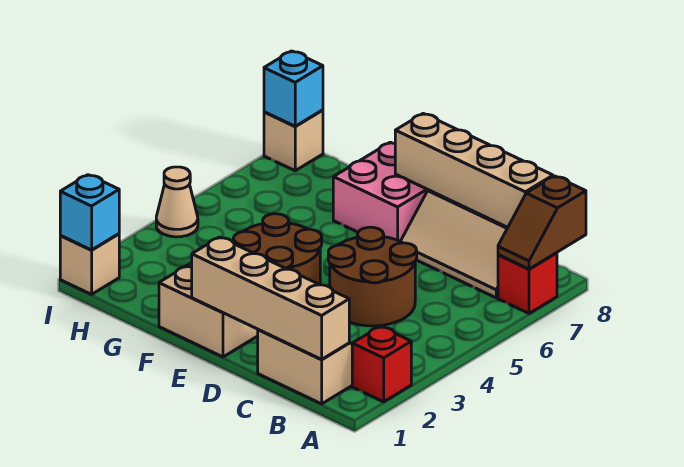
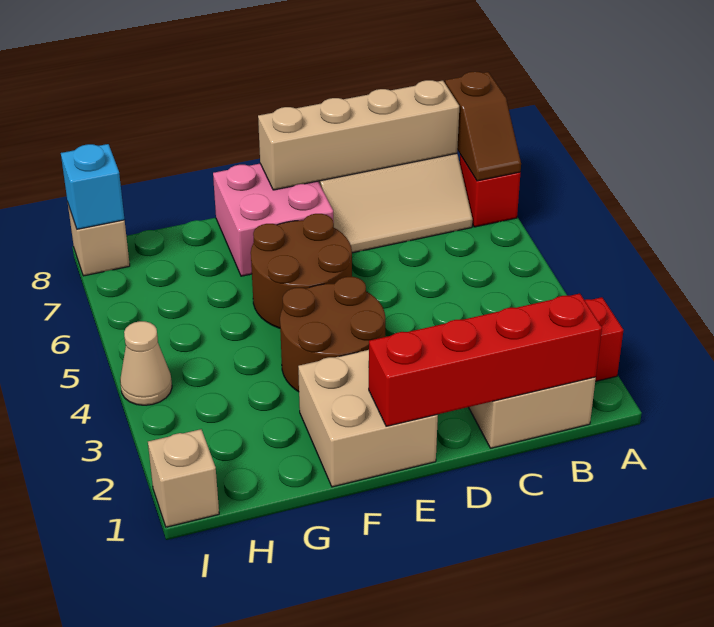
tan brick B1:E1 level 2 -> red brick B1:E1 level 2
brown round brick C4:D5 level 1 -> brown round brick E5:F6 level 1
cyan brick I1 level 2 -> none

